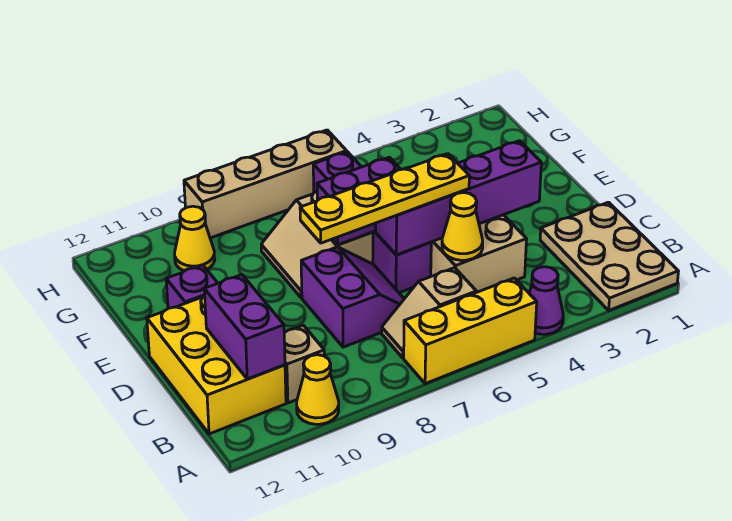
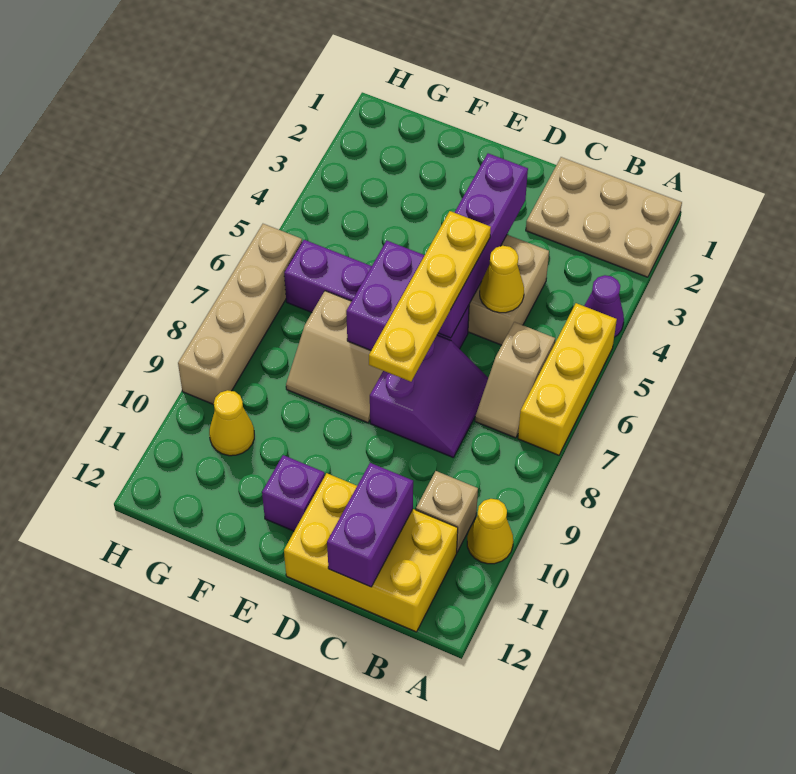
purple brick B11:C11 level 2 -> purple brick C11:C12 level 2
purple slope C7:D8 level 1 top 8 -> purple slope C7:D8 level 1 top D

